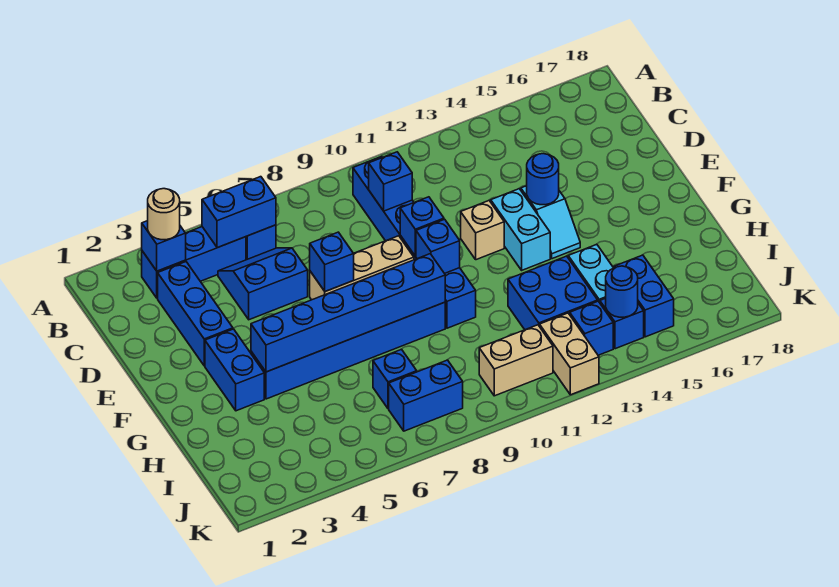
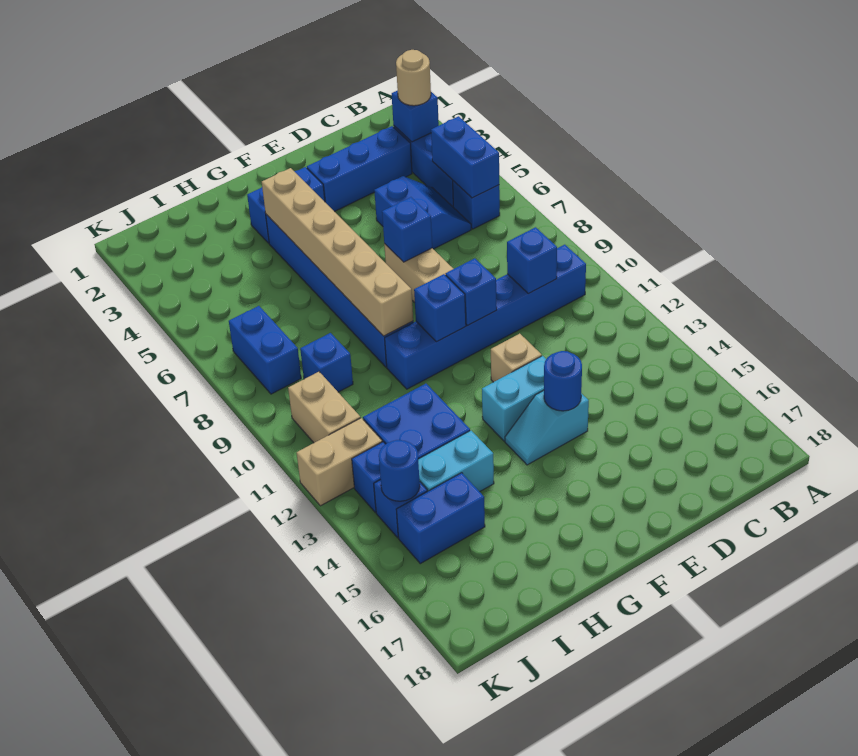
blue brick G4:G9 level 2 -> tan brick G4:G9 level 2
blue brick I7 level 1 -> blue brick I9 level 1

